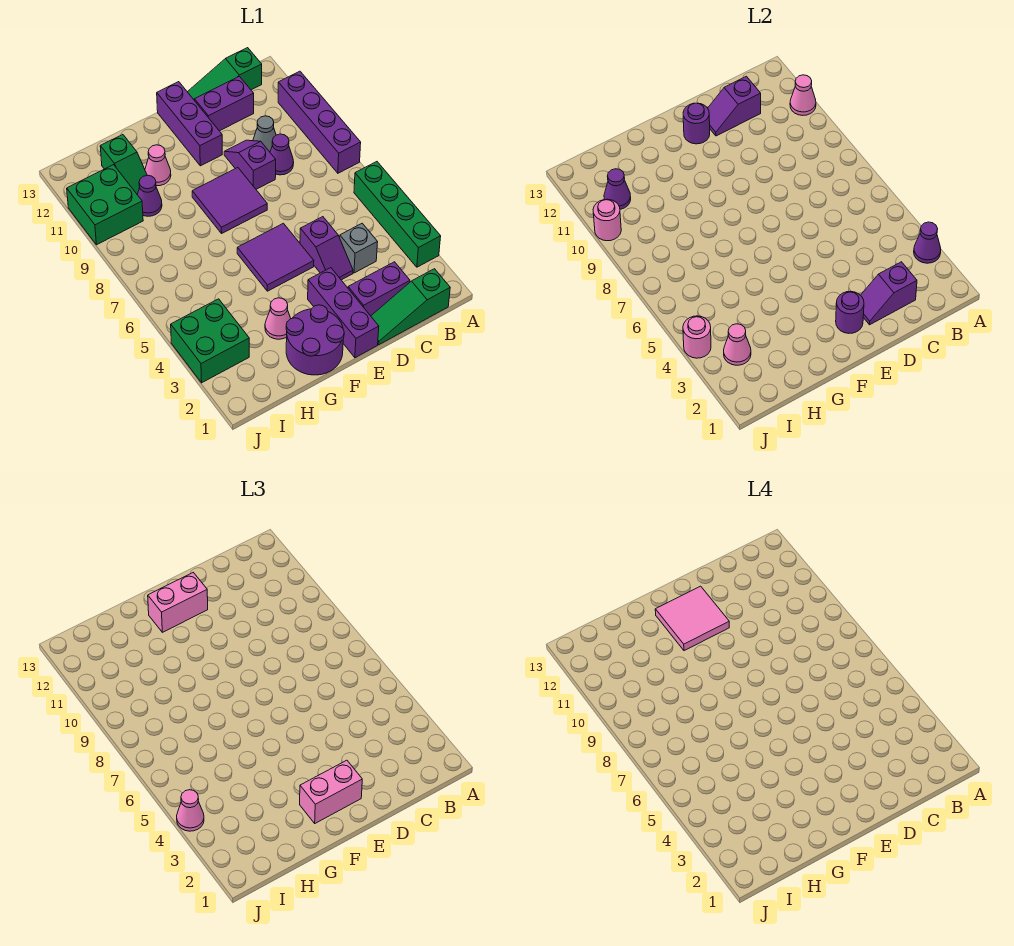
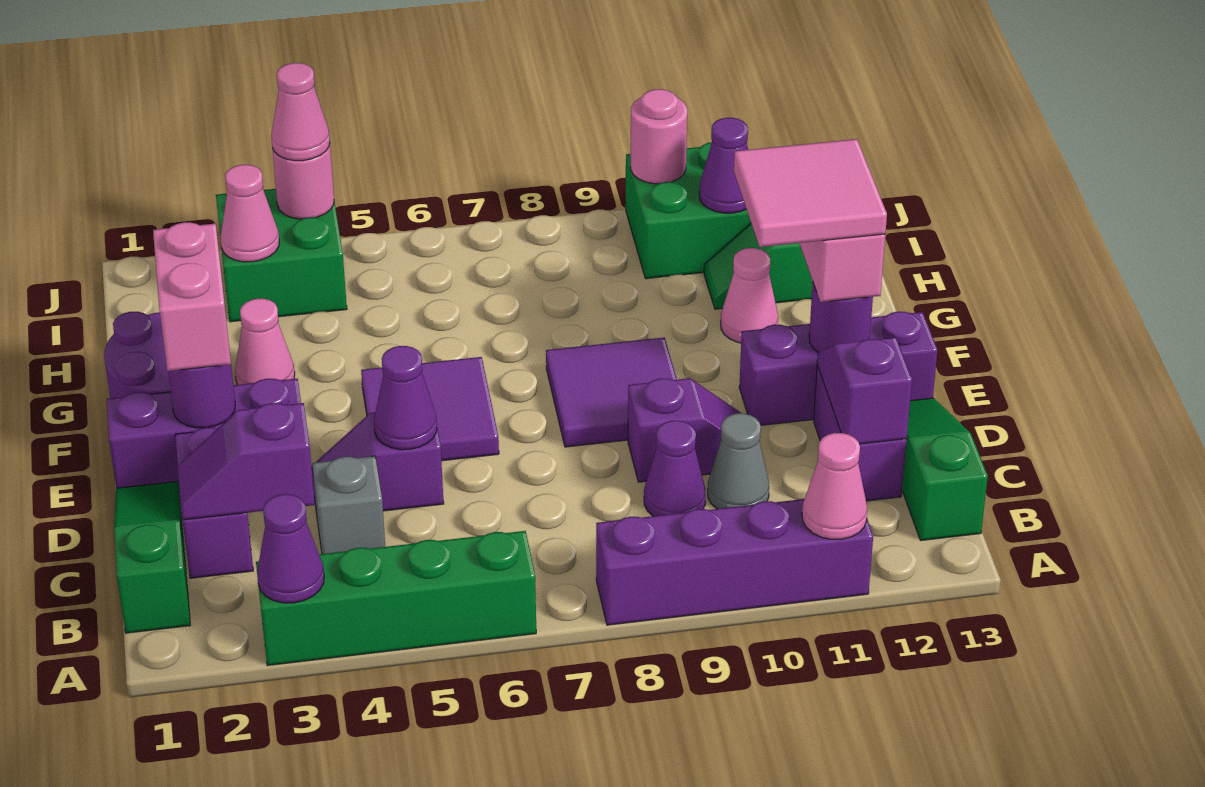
purple slope C2:D2 level 2 top C -> purple slope C2:C3 level 2 top 3
purple cone H10 level 1 -> purple cone D5 level 2

